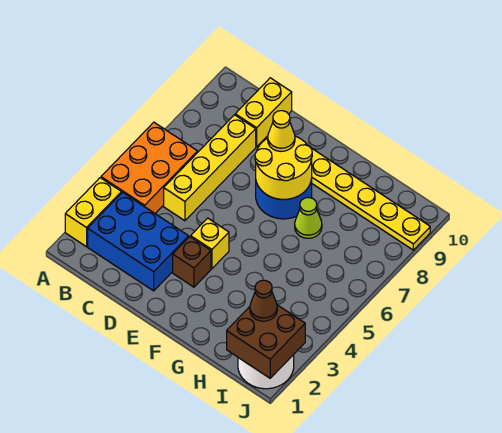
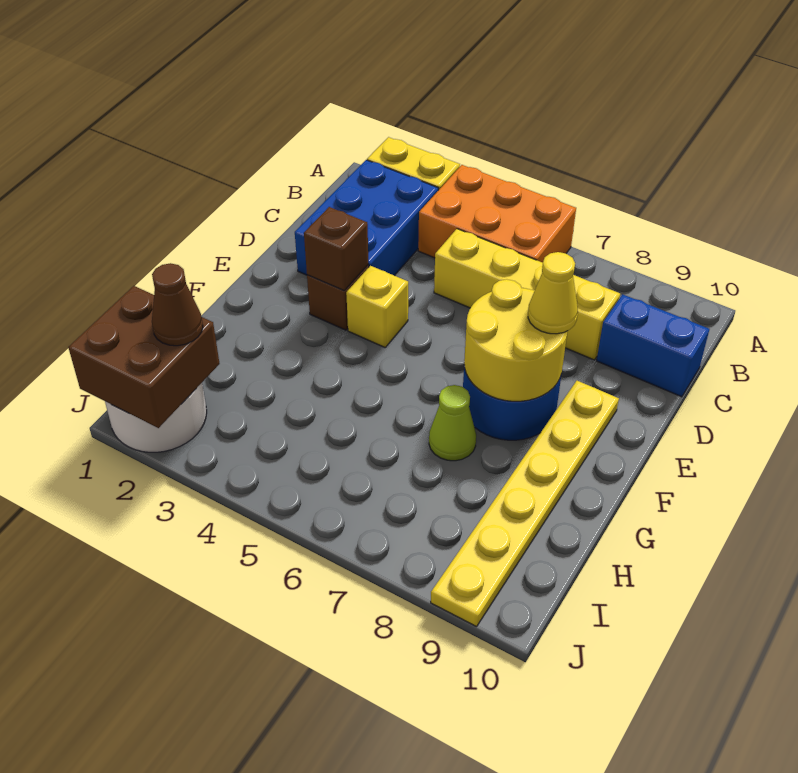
yellow brick C9:C10 level 1 -> blue brick C9:C10 level 1
none -> brown brick E3 level 2

